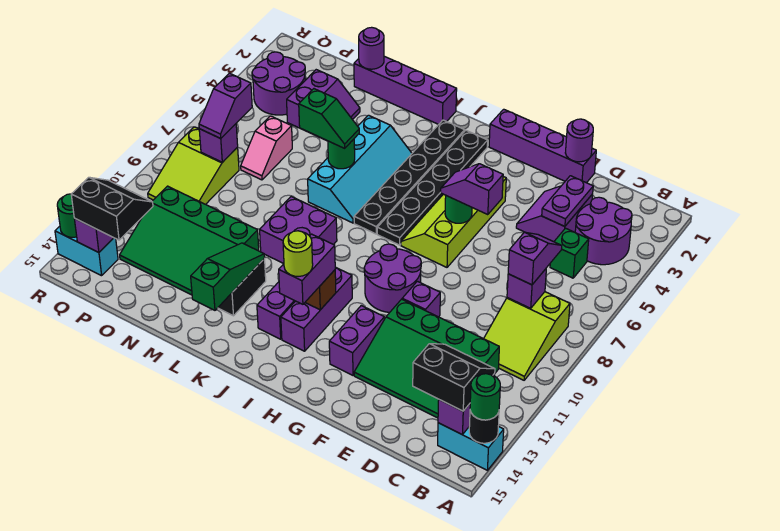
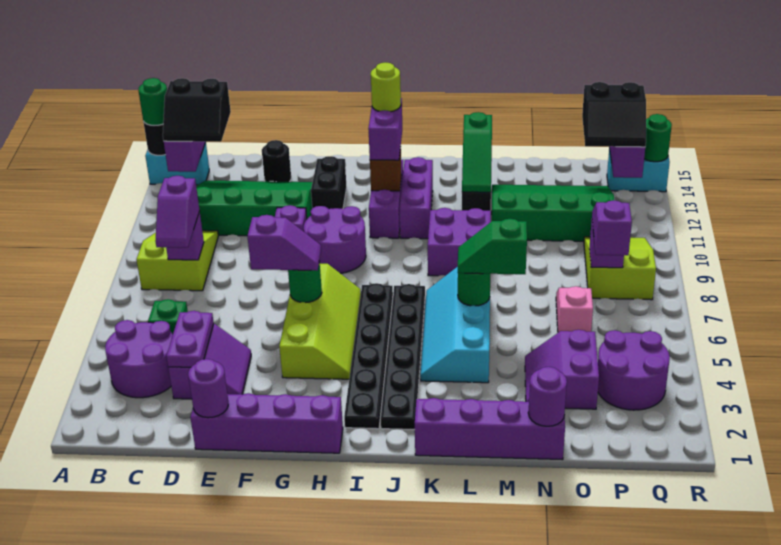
none -> black round brick E14 level 1
purple brick G12:G13 level 1 -> black brick G12:G13 level 1

